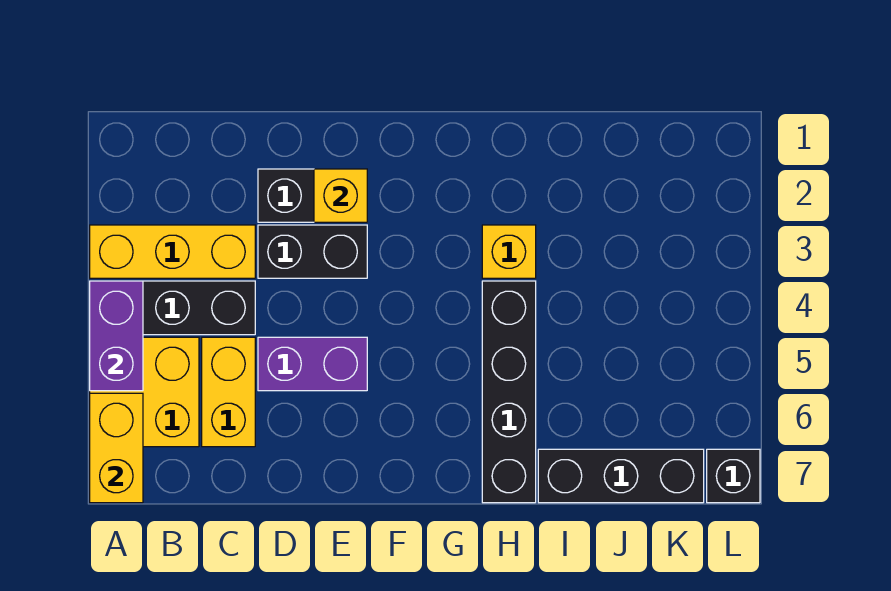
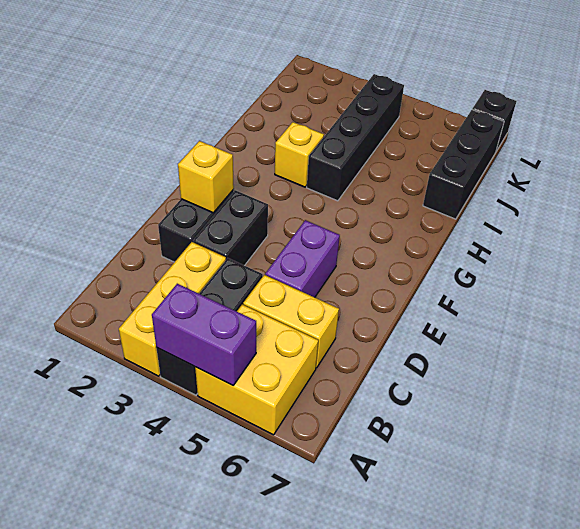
yellow brick A6:A7 level 2 -> none
black brick H4:H7 level 1 -> black brick H4:K4 level 1

